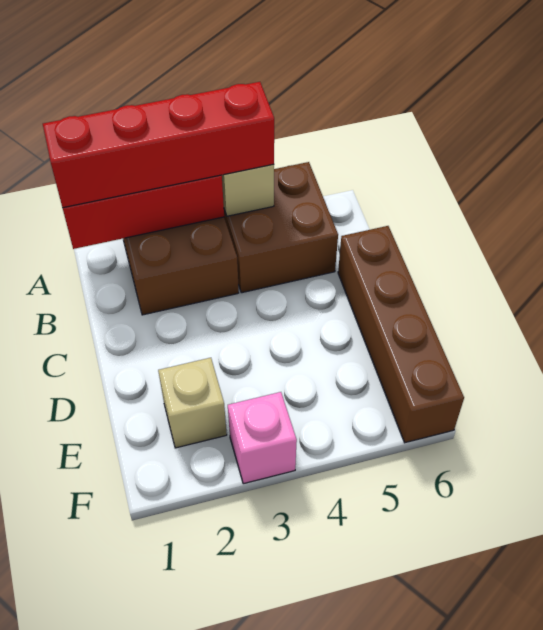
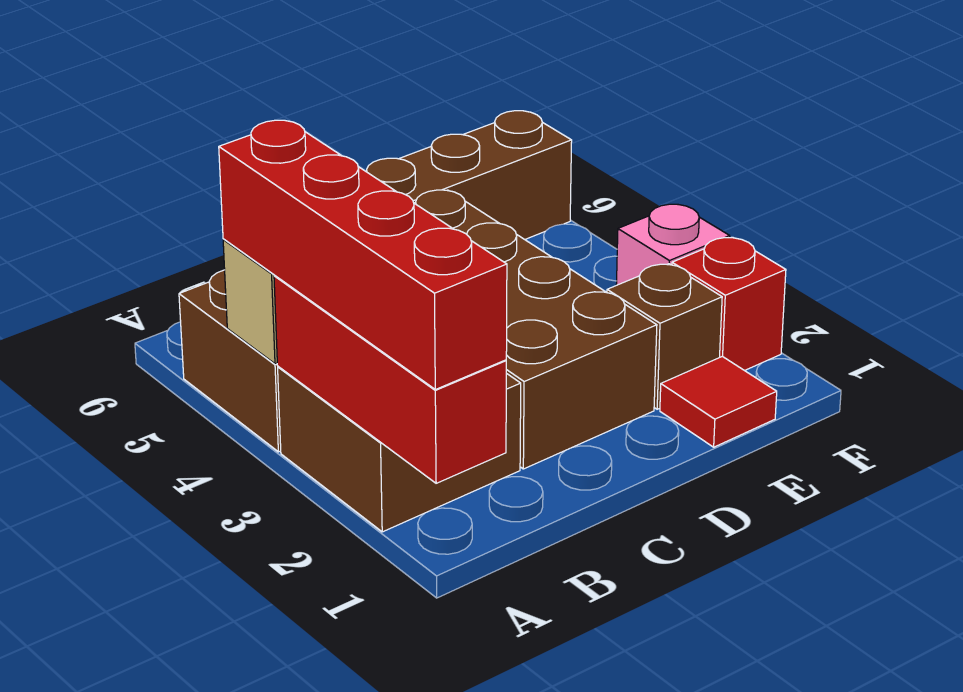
none -> brown brick C2:D5 level 1
none -> red tile E1 level 1
tan brick E2 level 1 -> brown brick E2 level 1
none -> red brick F2 level 1

